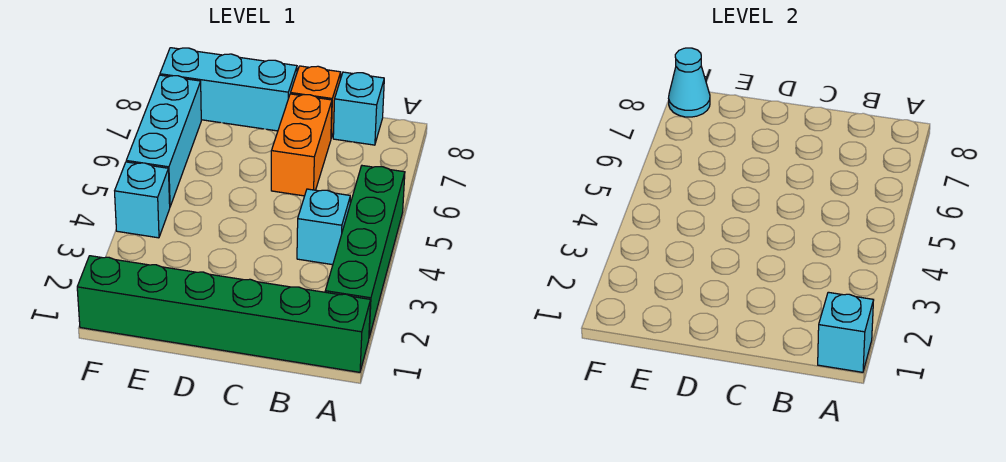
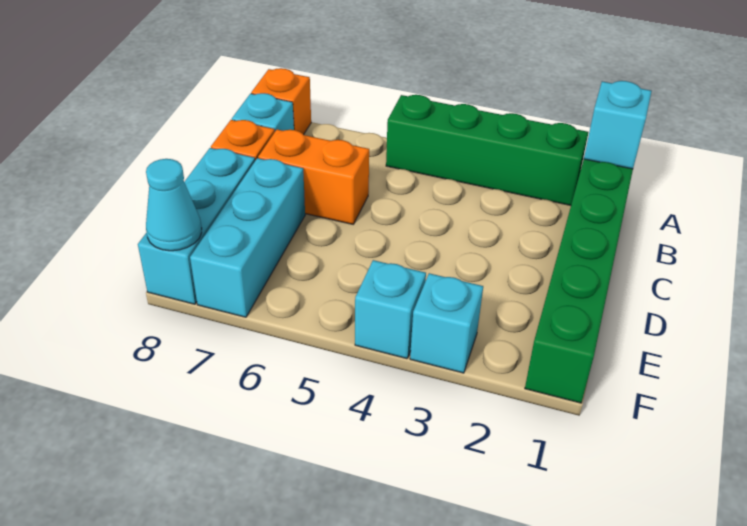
none -> orange brick A8 level 1
cyan brick B4 level 1 -> cyan brick F3 level 1
cyan brick F5:F7 level 1 -> cyan brick D7:F7 level 1

